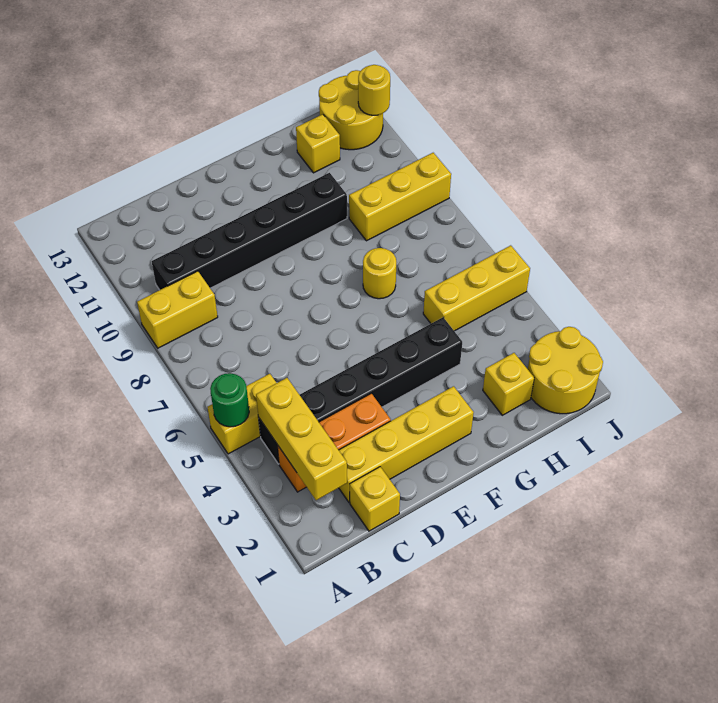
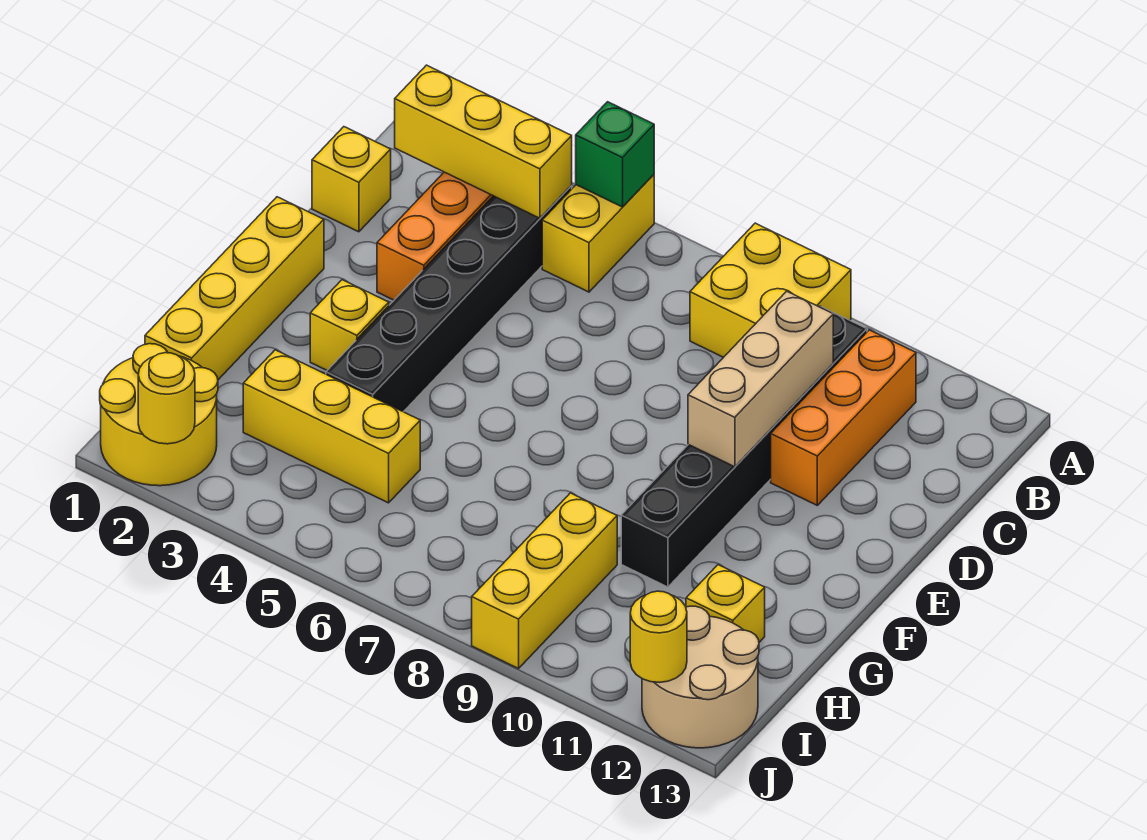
green round brick A5 level 2 -> green brick A5 level 2
yellow brick A9:B9 level 1 -> yellow brick A8:B9 level 1
none -> orange brick B11:D11 level 1
yellow brick C2:F2 level 1 -> yellow brick E1:H1 level 1
none -> tan brick C10:E10 level 2
yellow round brick G7 level 1 -> yellow round brick J2 level 2
yellow brick H2 level 1 -> yellow brick F3 level 1
yellow brick H5:J5 level 1 -> yellow brick H3:H5 level 1
yellow round brick I12:J13 level 1 -> tan round brick I12:J13 level 1

